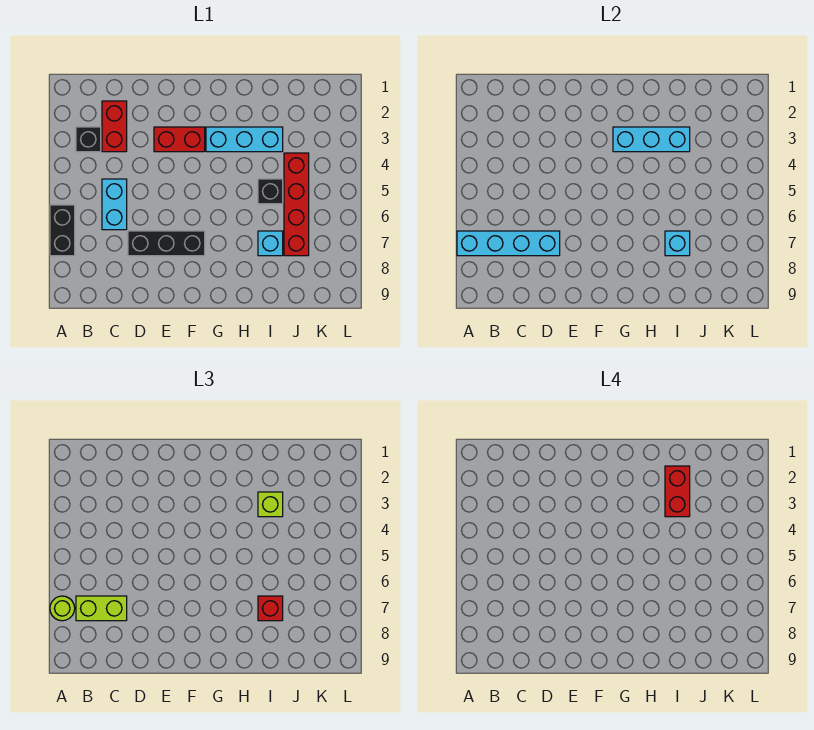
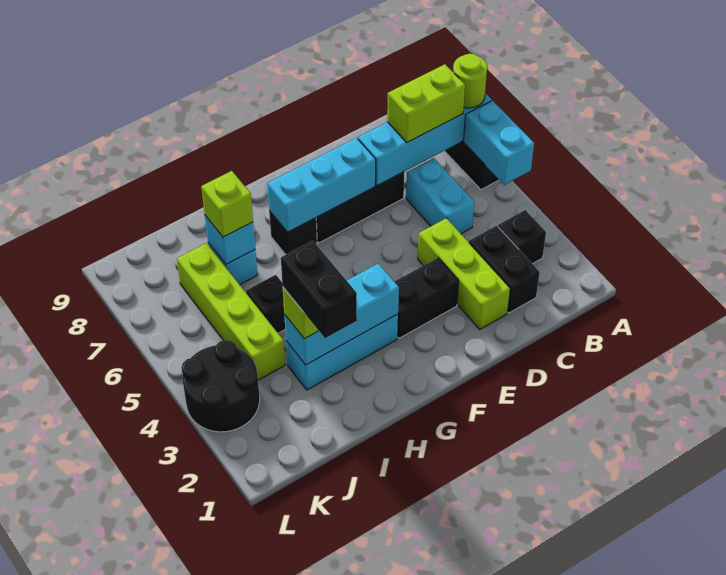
none -> cyan brick A5:A6 level 2
red brick C2:C3 level 1 -> black brick C2:C3 level 1
none -> lime brick D2:D4 level 1
red brick E3:F3 level 1 -> black brick E3:F3 level 1
none -> cyan brick E7:G7 level 2
none -> black brick G7 level 1
red brick I2:I3 level 4 -> black brick I2:I3 level 4
red brick I7 level 3 -> lime brick I7 level 3
red brick J4:J7 level 1 -> lime brick J4:J7 level 1
none -> black round brick K3:L4 level 1

